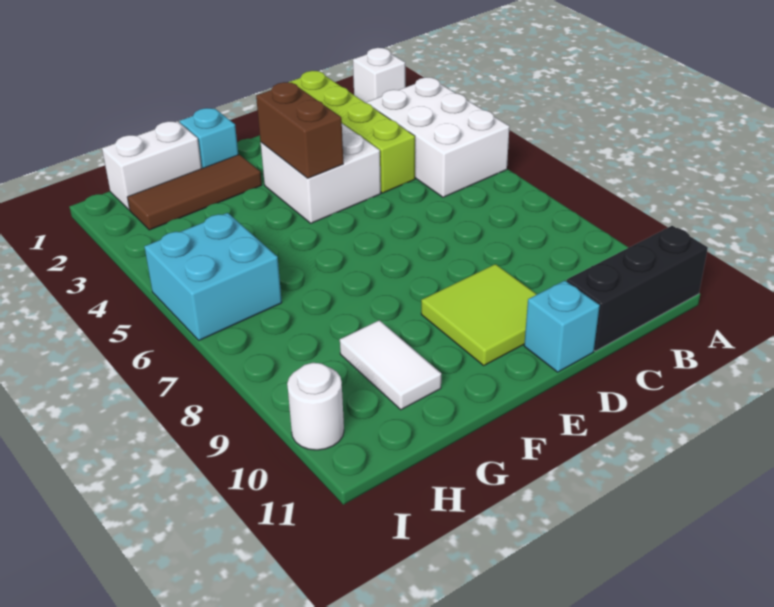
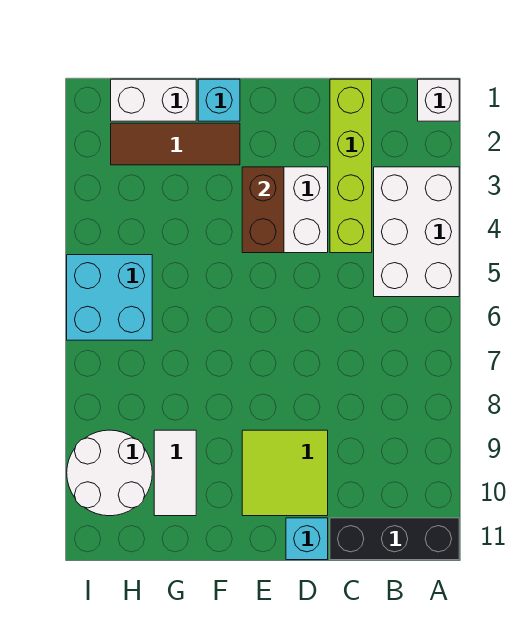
white round brick I10 level 1 -> white round brick H9:I10 level 1

